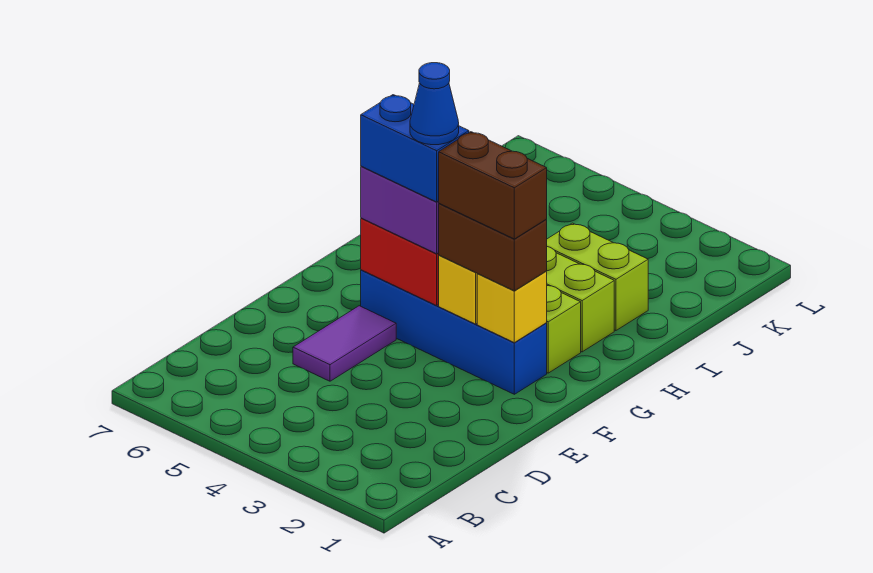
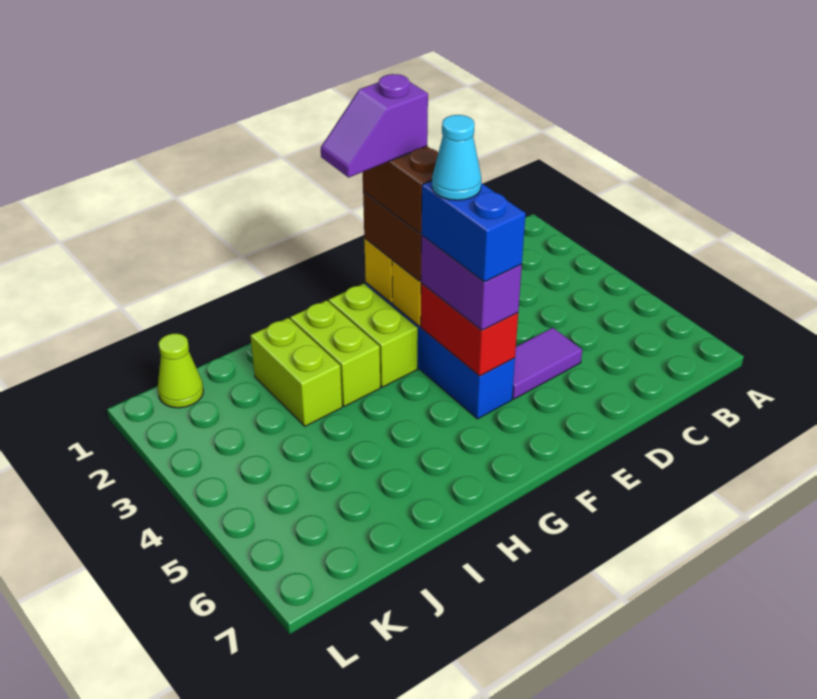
none -> purple slope F2:G2 level 5 top F
blue cone F4 level 5 -> cyan cone F4 level 5
none -> lime cone K1 level 1

